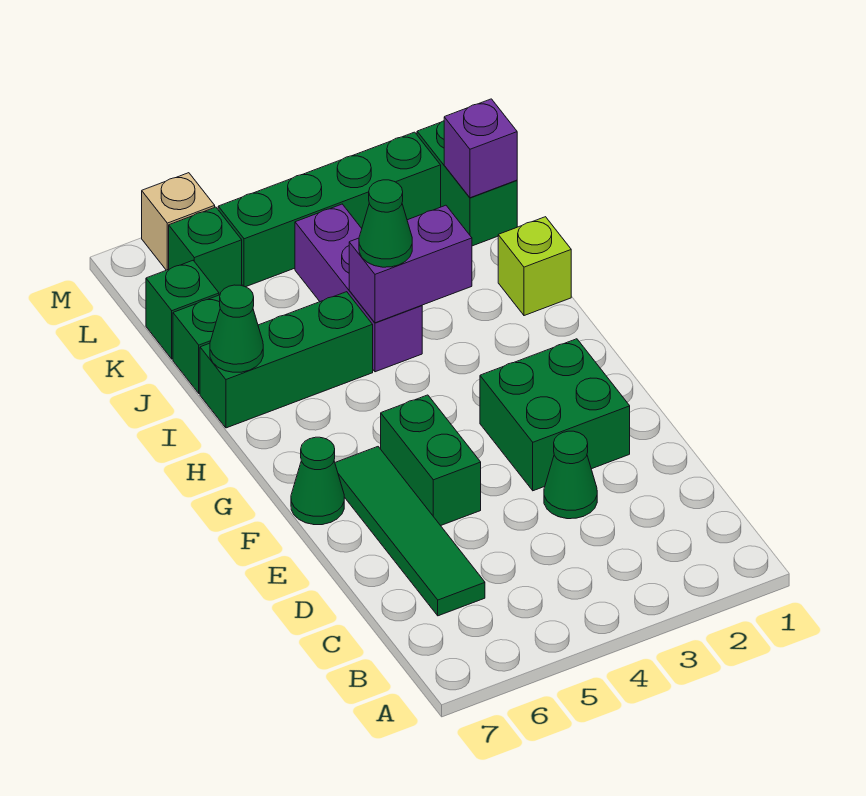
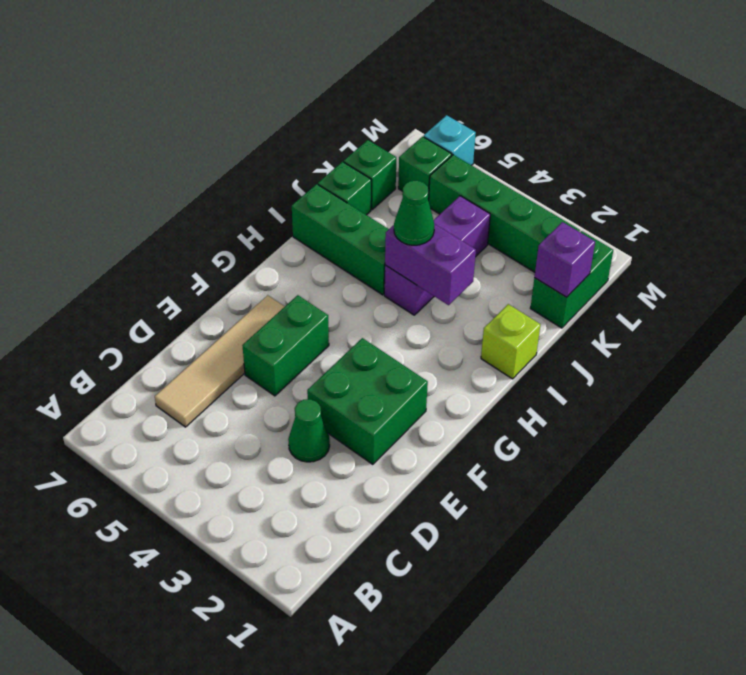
green tile C6:F6 level 1 -> tan tile C6:F6 level 1
green cone F7 level 1 -> none
green cone I7 level 2 -> none
tan brick M6 level 1 -> cyan brick M6 level 1

